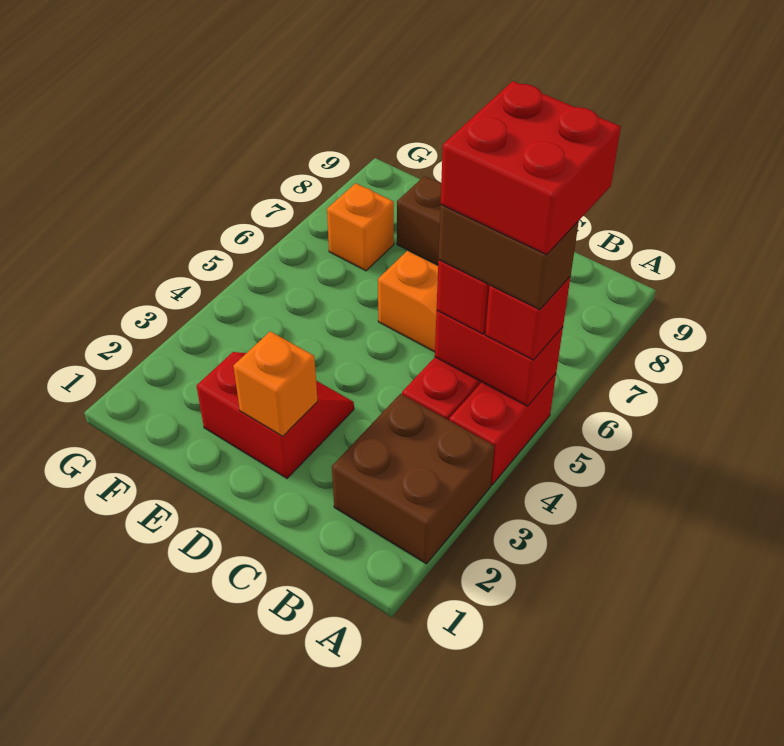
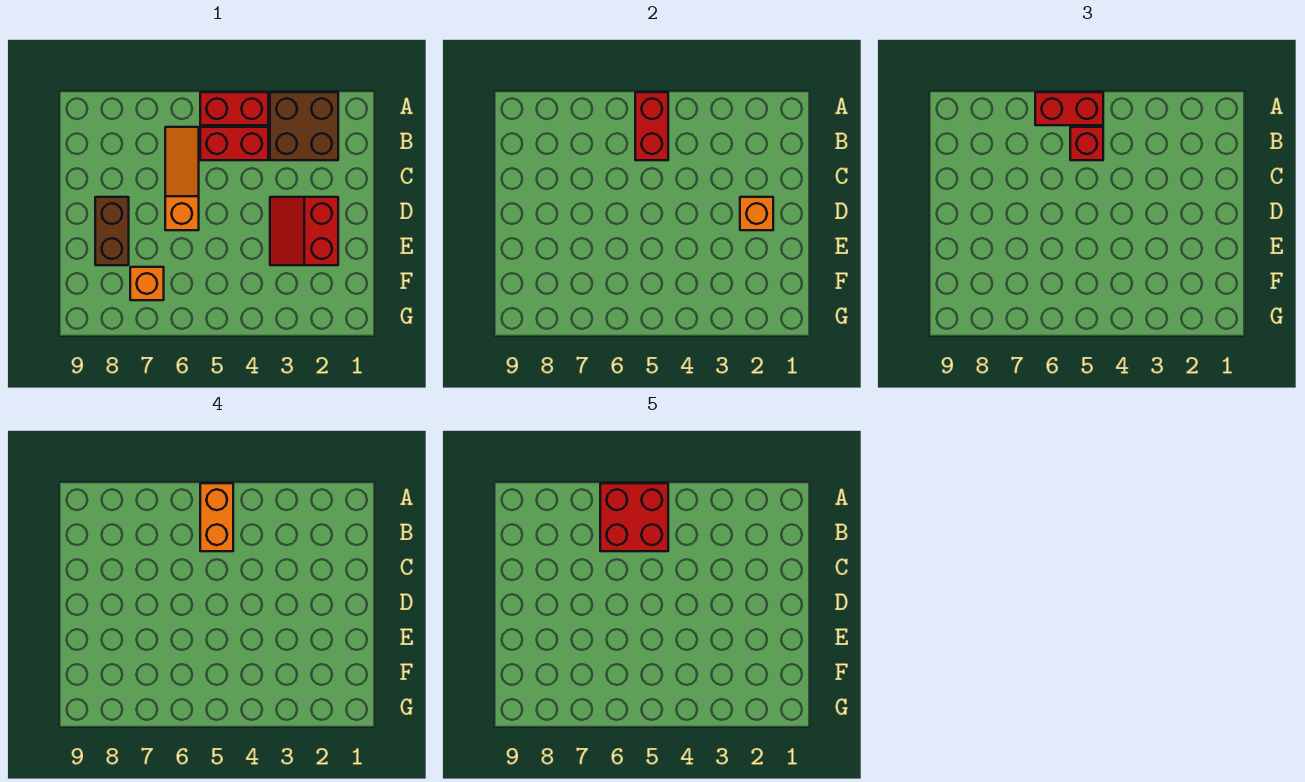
red brick A5 level 3 -> red brick A5:A6 level 3
brown brick A5:B5 level 4 -> orange brick A5:B5 level 4

